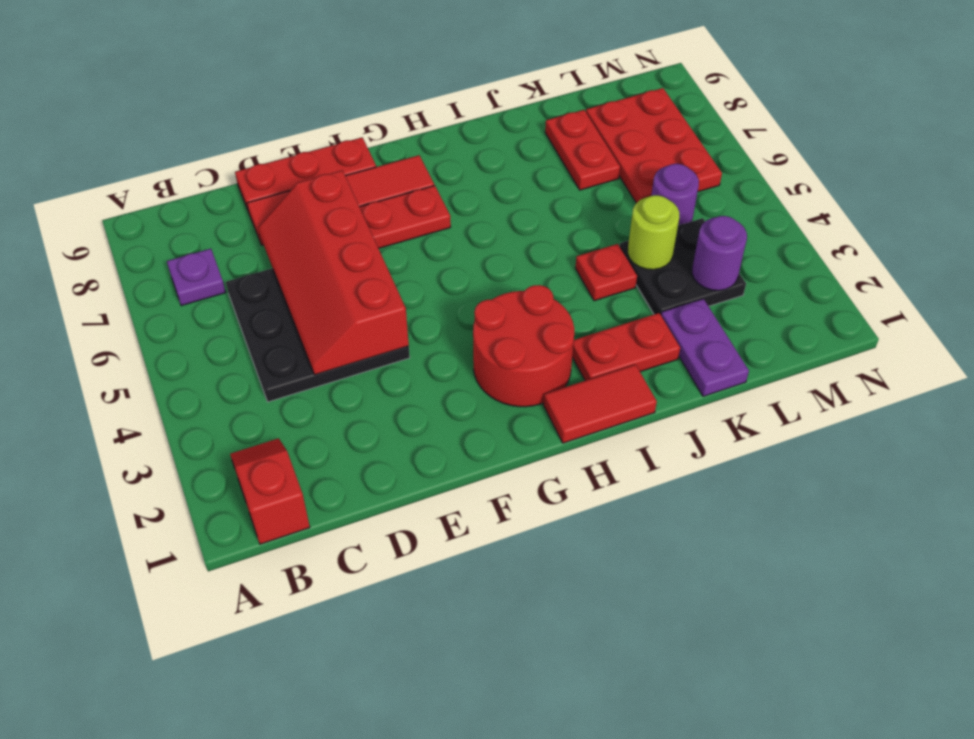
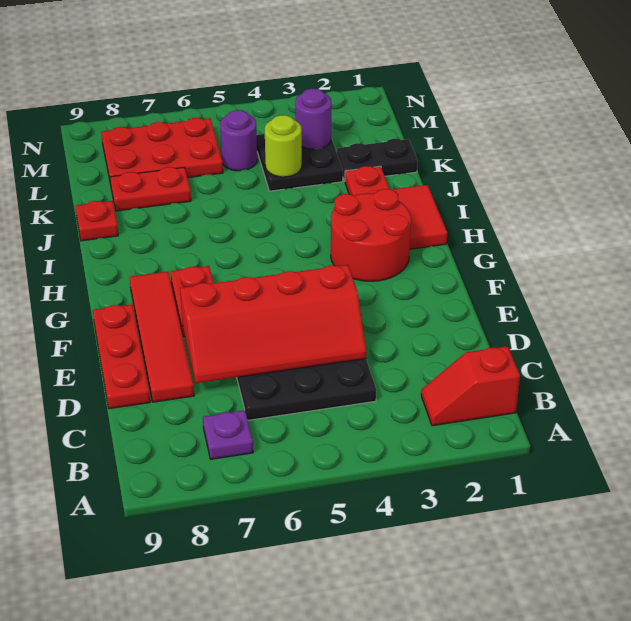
red plate J4 level 1 -> red plate J9 level 1
purple plate K1:K2 level 1 -> black plate K1:K2 level 1

